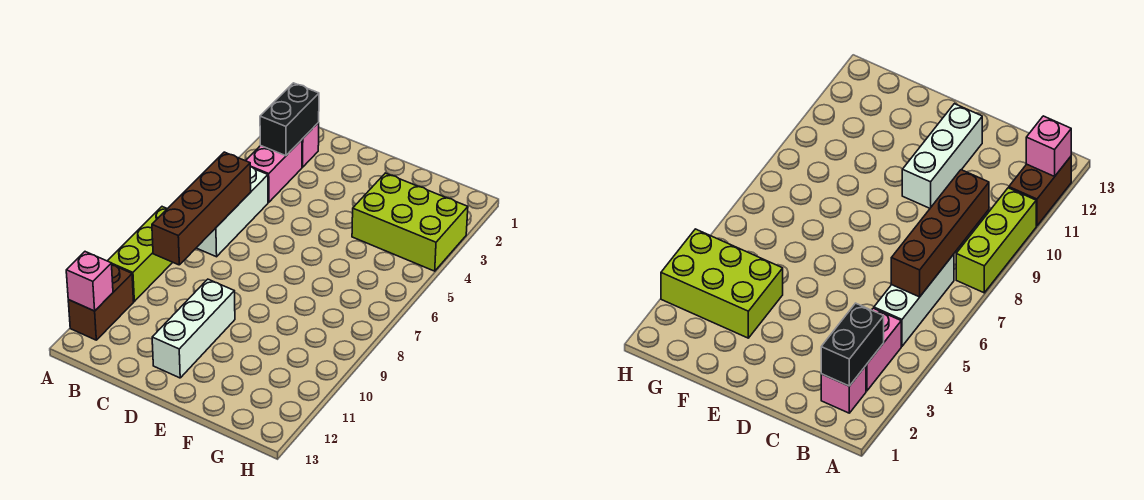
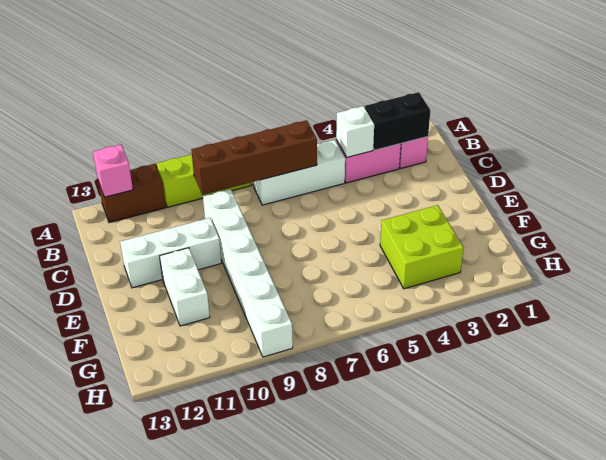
none -> white brick B4 level 2
none -> white brick C9:H9 level 1
none -> white brick E11:F11 level 1
lime brick F3:H4 level 1 -> lime brick F3:G4 level 1

